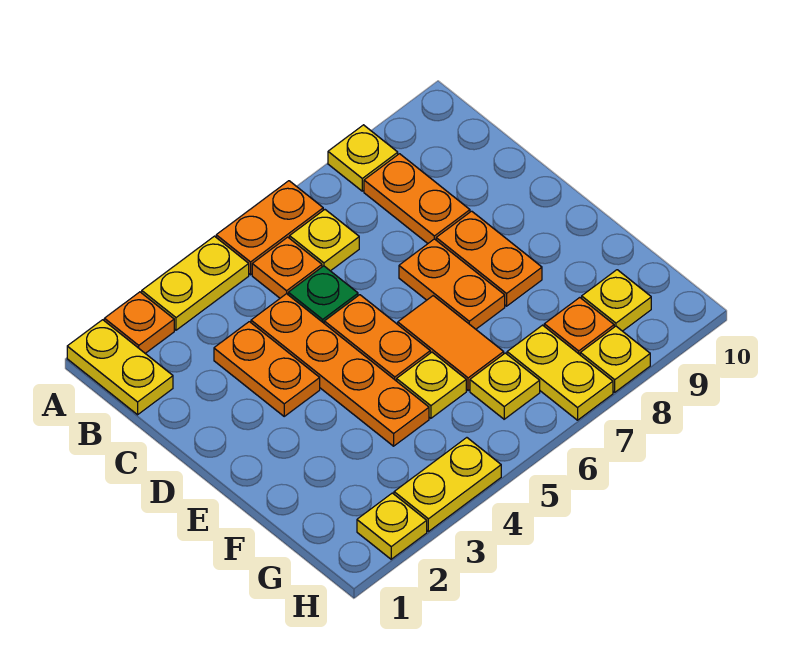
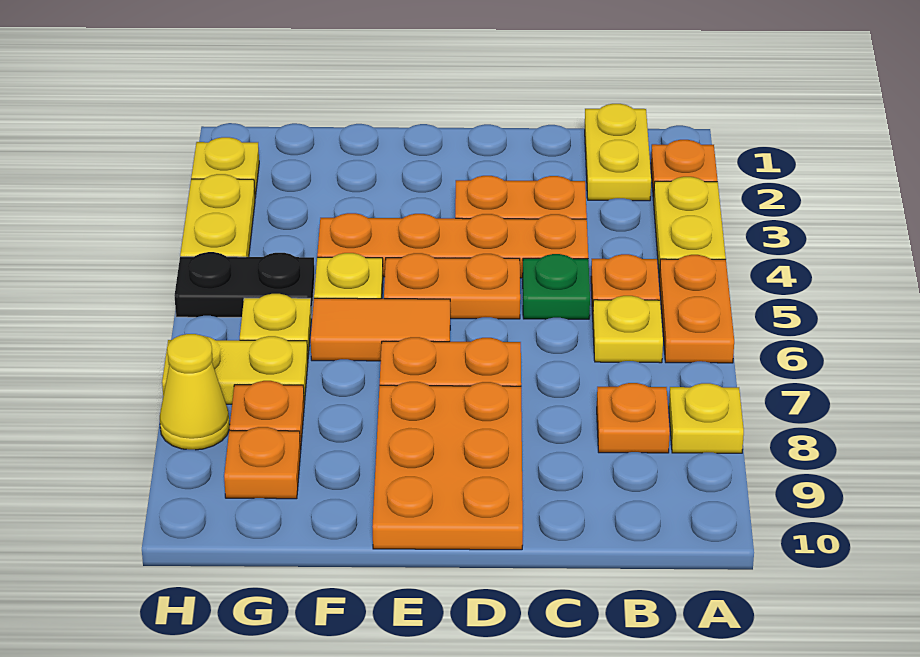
yellow plate A1:B1 level 1 -> yellow plate B1:B2 level 1
orange plate B8:C8 level 1 -> orange plate B8 level 1
orange plate D8:E8 level 1 -> orange plate D8:E10 level 1
none -> black plate G5:H5 level 1
yellow plate G9 level 1 -> orange plate G9 level 1
yellow plate H8 level 1 -> yellow cone H8 level 1

